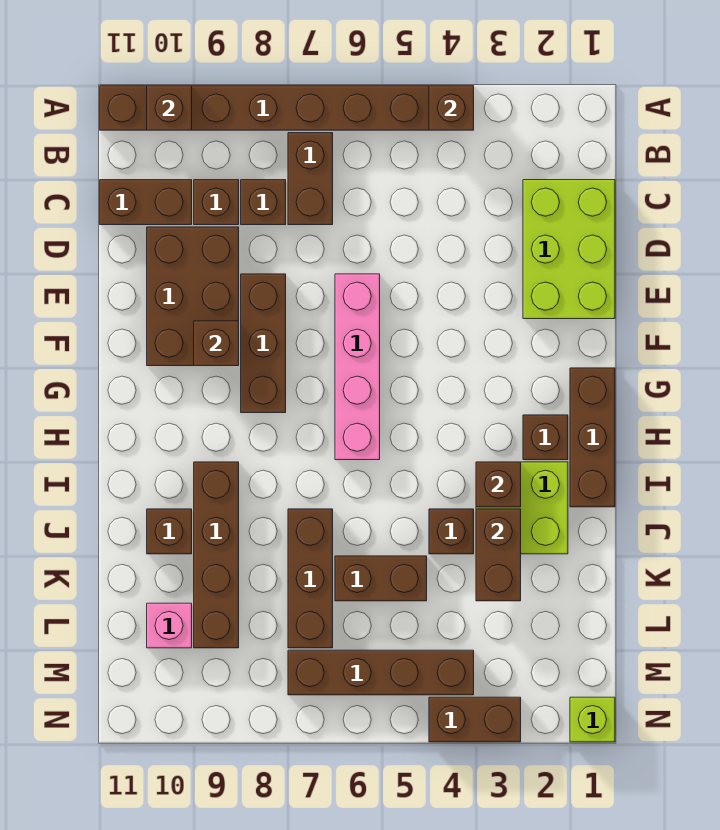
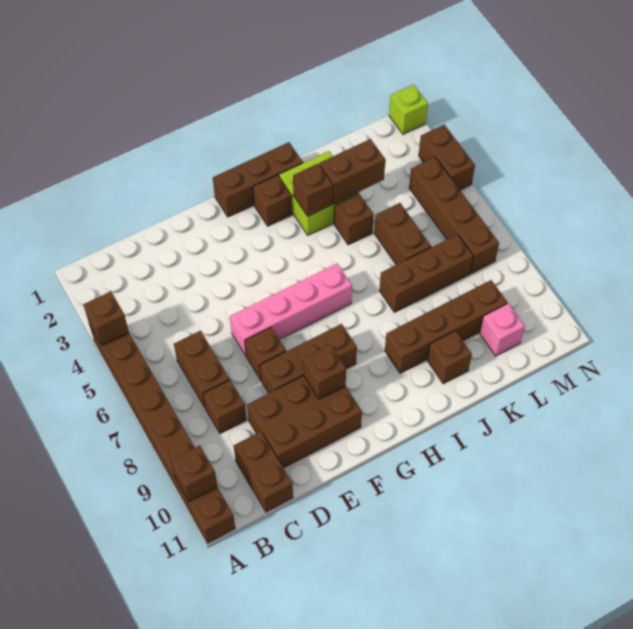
brown brick B7:C7 level 1 -> brown brick C6:C7 level 1
lime brick C1:E2 level 1 -> none
brown brick C9 level 1 -> brown brick E7 level 1

